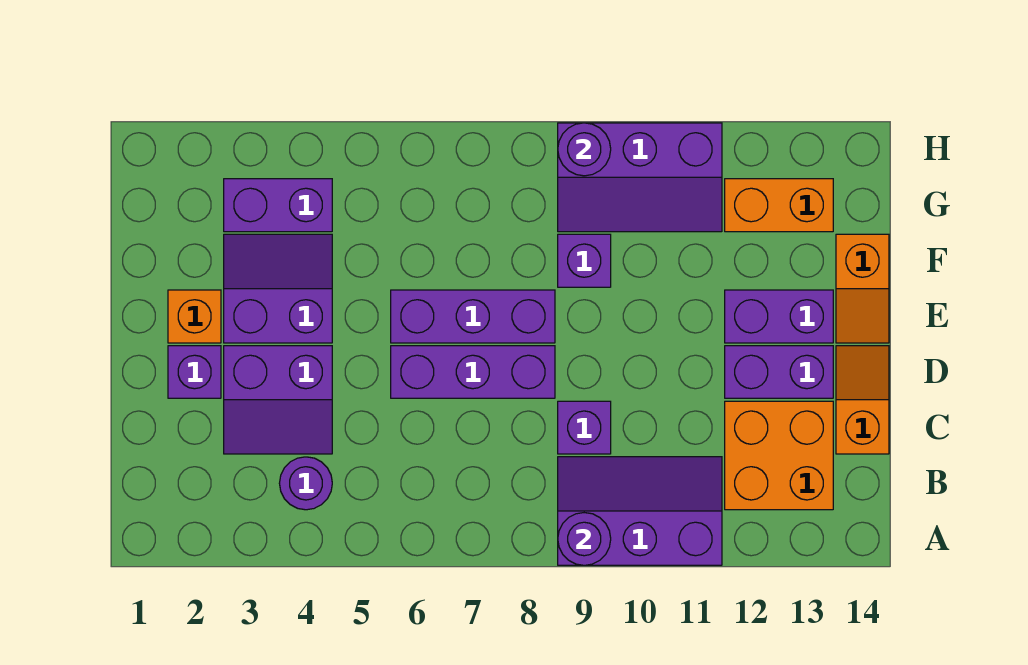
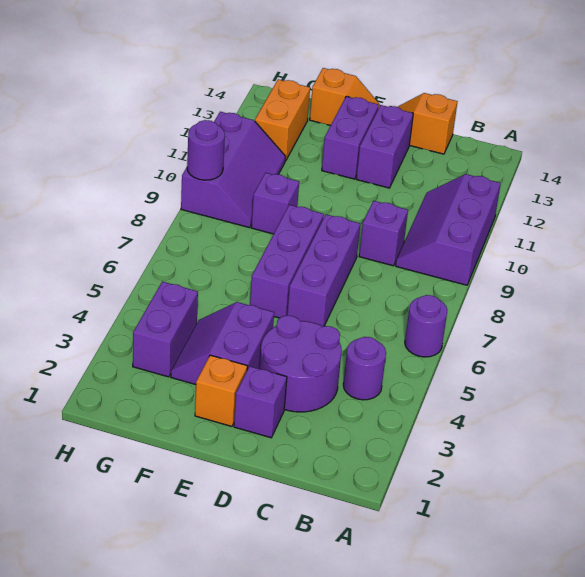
purple round brick A9 level 2 -> purple round brick A6 level 1
orange brick B12:C13 level 1 -> none
purple slope C3:D4 level 1 top D -> purple round brick C3:D4 level 1

